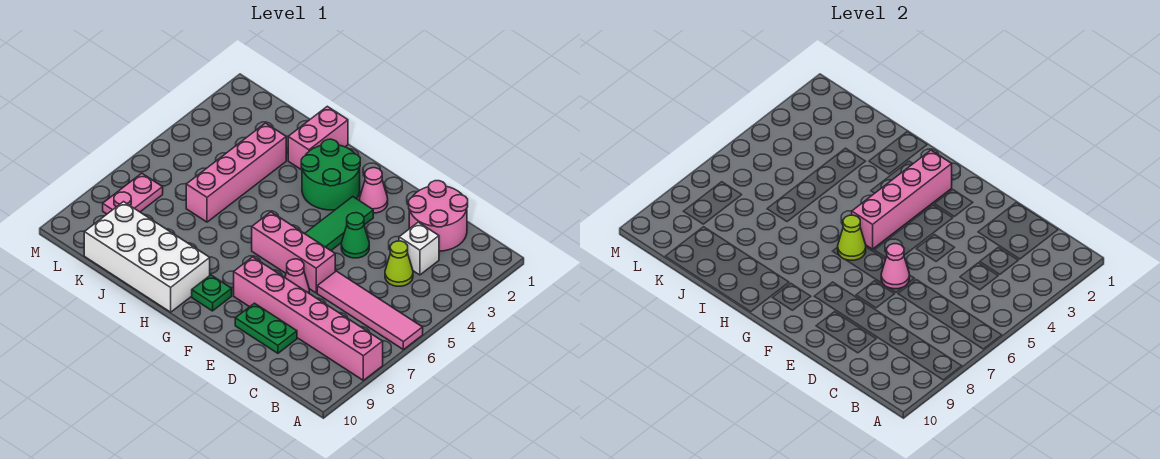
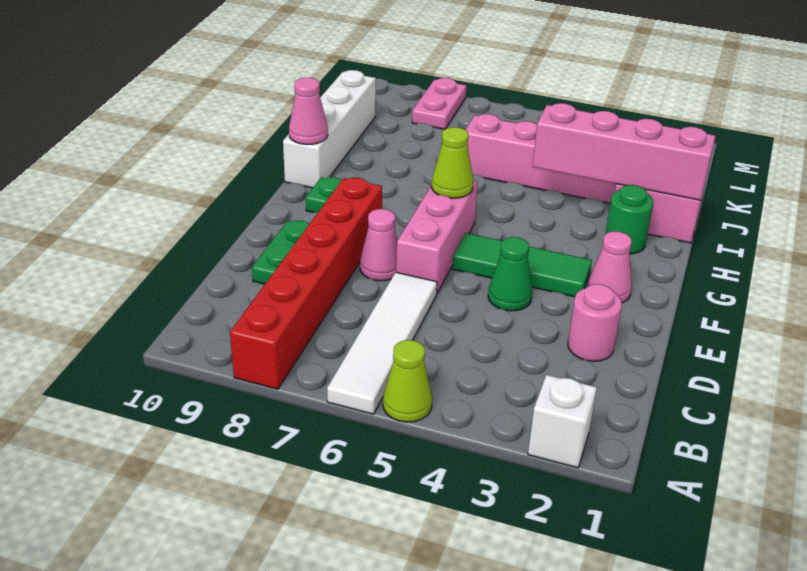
pink tile A6:D6 level 1 -> white tile A6:D6 level 1
pink brick A8:F8 level 1 -> red brick A8:F8 level 1
pink round brick C1:D2 level 1 -> pink round brick D2 level 1
white brick C3 level 1 -> white brick A2 level 1
lime cone C4 level 1 -> lime cone A5 level 1
pink cone E6 level 2 -> pink cone H10 level 2
green round brick G2:H3 level 1 -> green round brick H2 level 1
pink brick G2:G5 level 2 -> pink brick I1:I4 level 2
white brick H9:K10 level 1 -> white brick H10:K10 level 1
pink plate L7:L8 level 1 -> pink plate L8:M8 level 1

